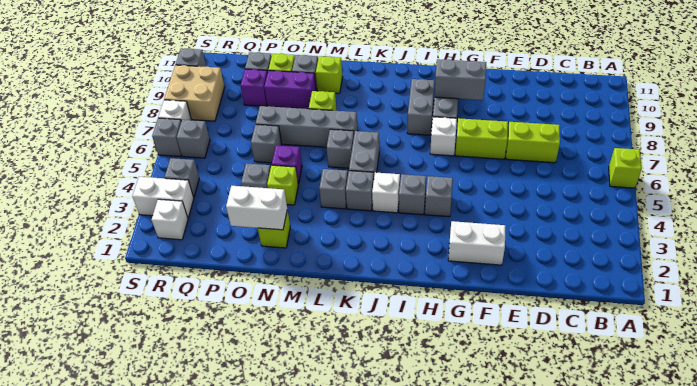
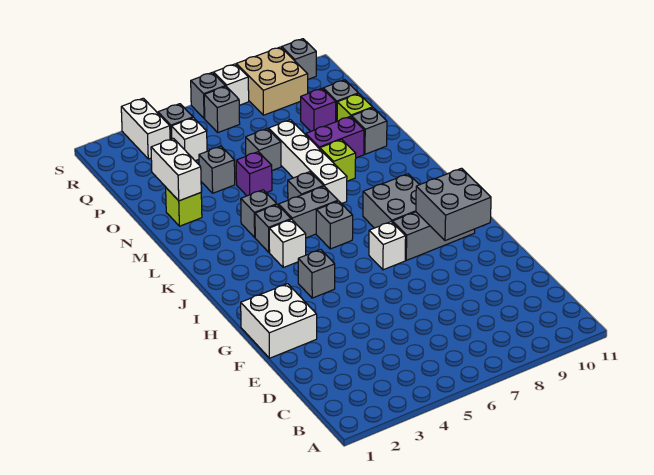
lime brick A6 level 1 -> none
lime brick D7:E7 level 1 -> none
white brick F2:G2 level 1 -> white brick F1:G2 level 1
lime brick F7:G7 level 1 -> none
grey brick G9:H9 level 2 -> grey brick G9:H10 level 2
grey brick I4 level 1 -> grey brick J6 level 1
grey brick I8:I9 level 1 -> grey brick I8:J9 level 1
grey brick L7:O7 level 1 -> white brick L7:O7 level 1
lime brick M10 level 1 -> none
lime brick N4 level 1 -> none
purple brick N9:O9 level 1 -> purple brick N8:N9 level 1
white brick R2 level 1 -> white brick Q4 level 1

